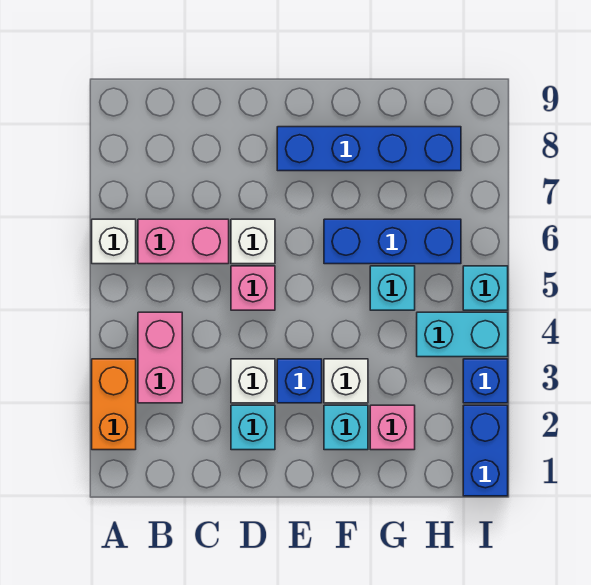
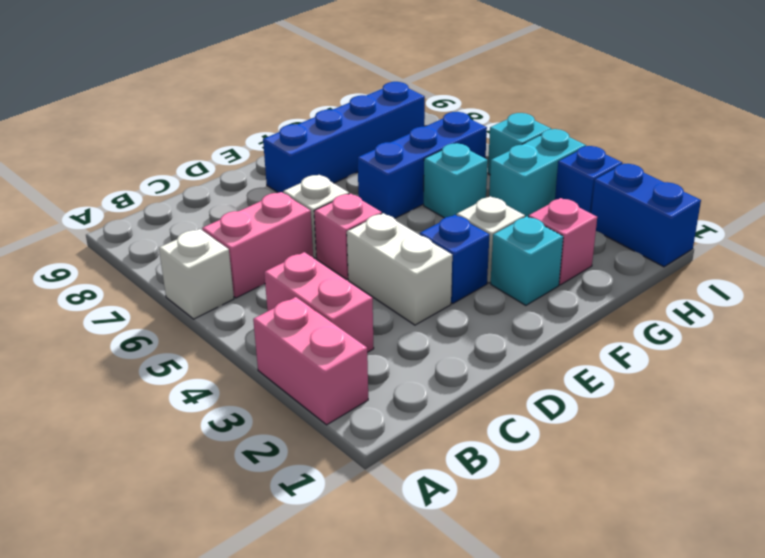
orange brick A2:A3 level 1 -> pink brick A2:A3 level 1
cyan brick D2 level 1 -> none
white brick D3 level 1 -> white brick D3:D4 level 1

